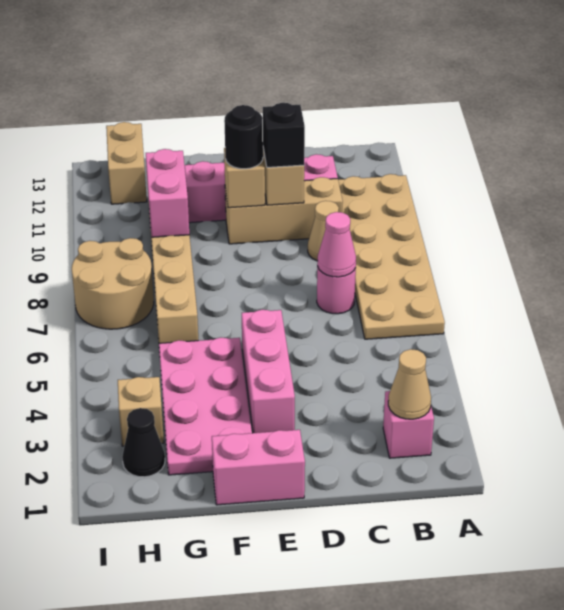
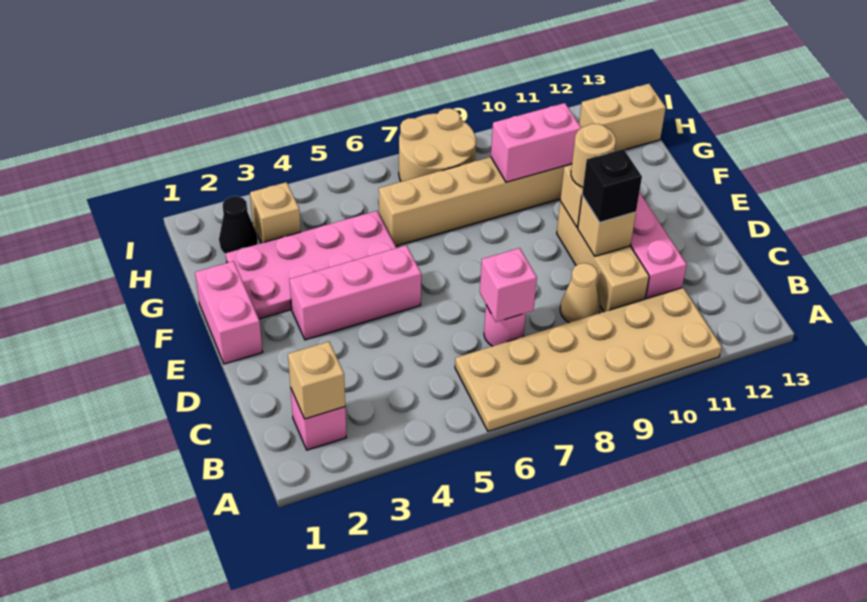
tan cone B2 level 2 -> tan brick B2 level 2
pink cone C7 level 2 -> pink brick C7 level 2
black round brick E10 level 3 -> tan round brick E10 level 3

